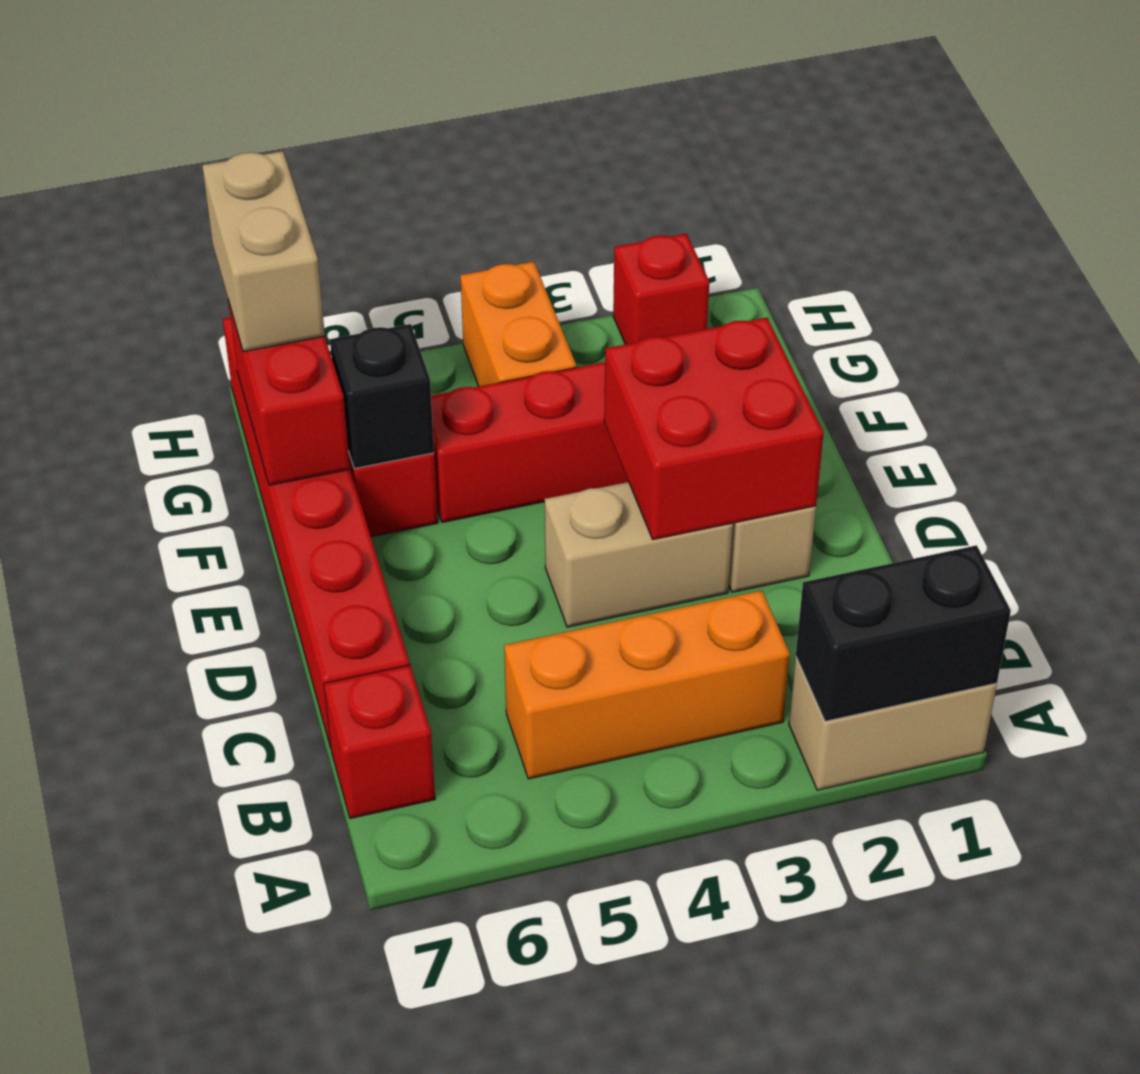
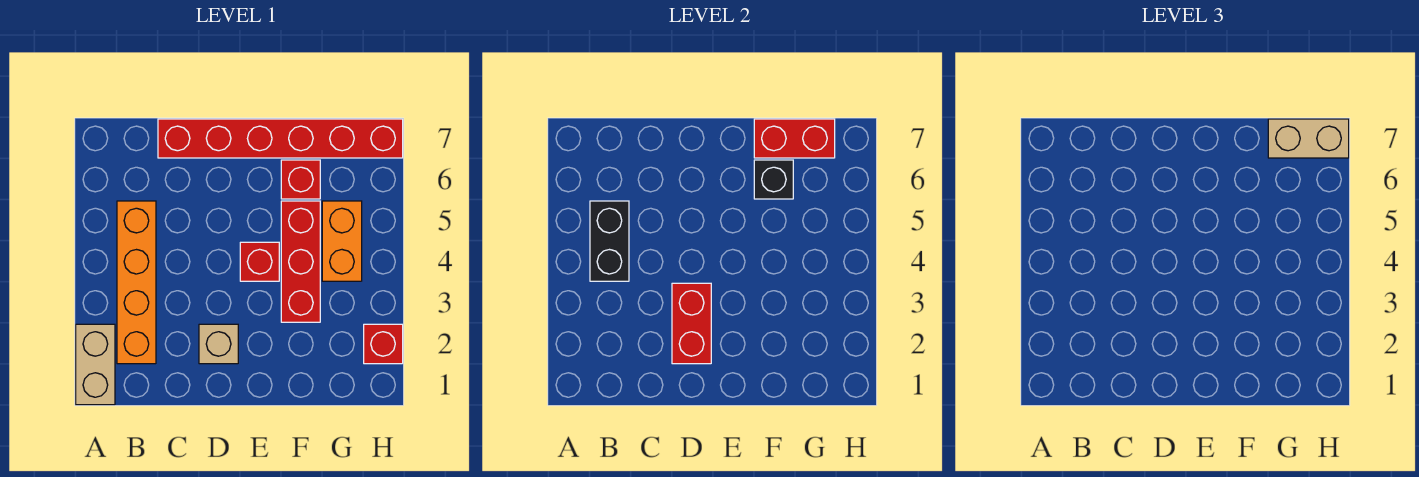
black brick A1:A2 level 2 -> black brick B4:B5 level 2
orange brick B3:B5 level 1 -> orange brick B2:B5 level 1
red brick B7 level 1 -> red brick E4 level 1
red brick D2:E3 level 2 -> red brick D2:D3 level 2
tan brick D3:D4 level 1 -> none
orange brick G4:H4 level 1 -> orange brick G4:G5 level 1

